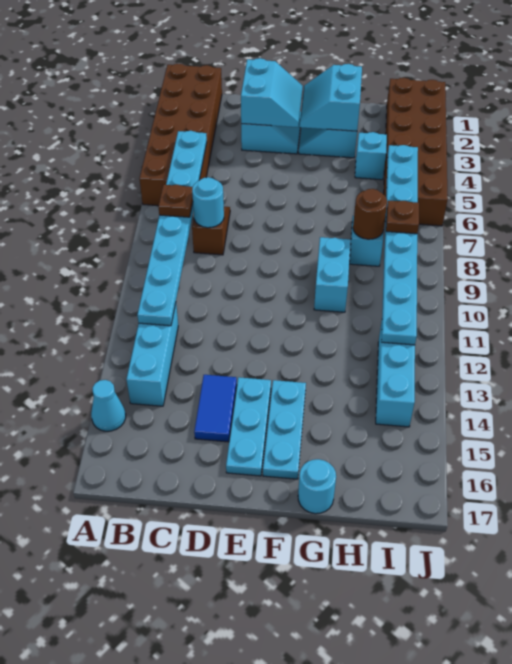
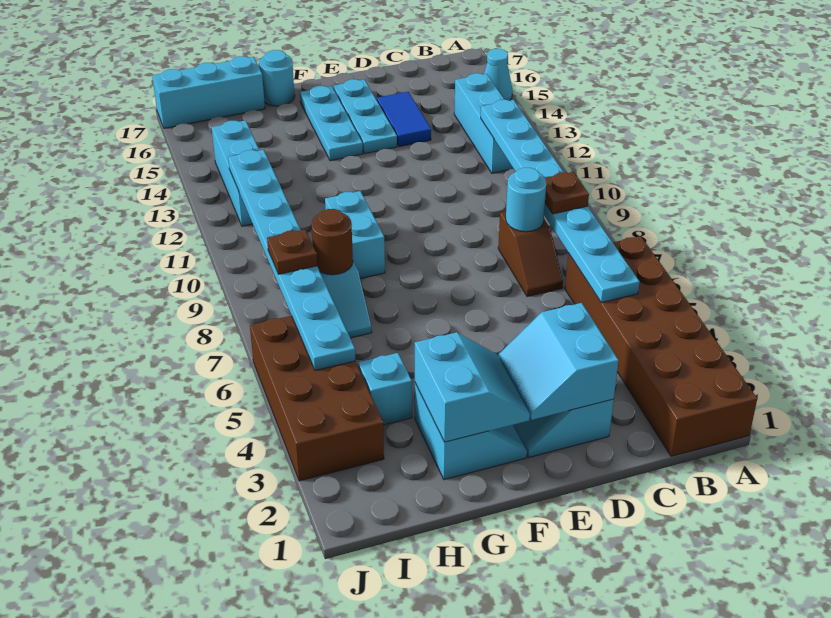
none -> cyan brick H17:J17 level 1
brown brick I1:J6 level 1 -> brown brick I3:J6 level 1

